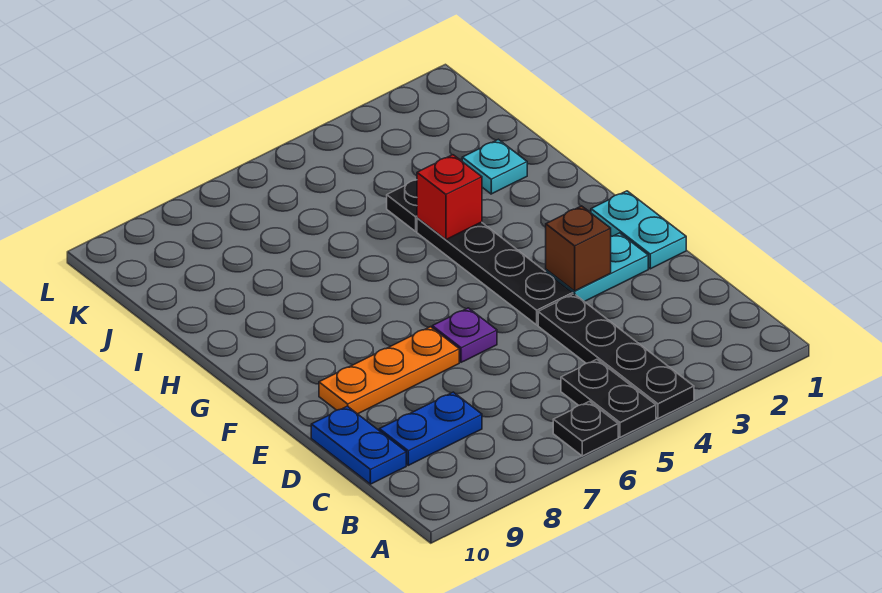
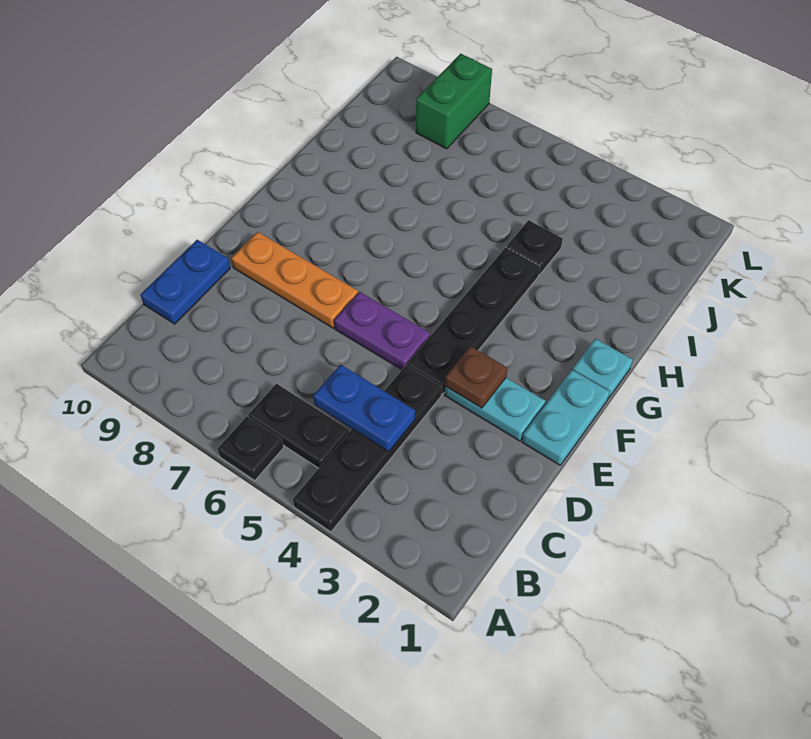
black plate A5:B5 level 1 -> black plate B5:B6 level 1
blue plate C8:C9 level 1 -> blue plate C4:C5 level 2
brown brick E3 level 2 -> brown plate E3 level 2
purple plate E6 level 1 -> purple plate E5:E6 level 1
red brick H4 level 2 -> none
cyan plate I2 level 1 -> cyan plate G1 level 1
none -> green brick K8:L8 level 1

